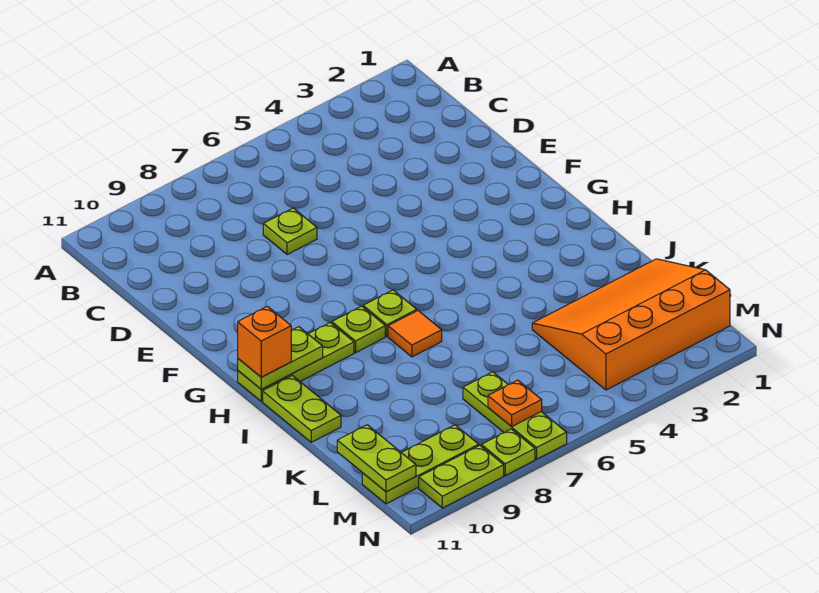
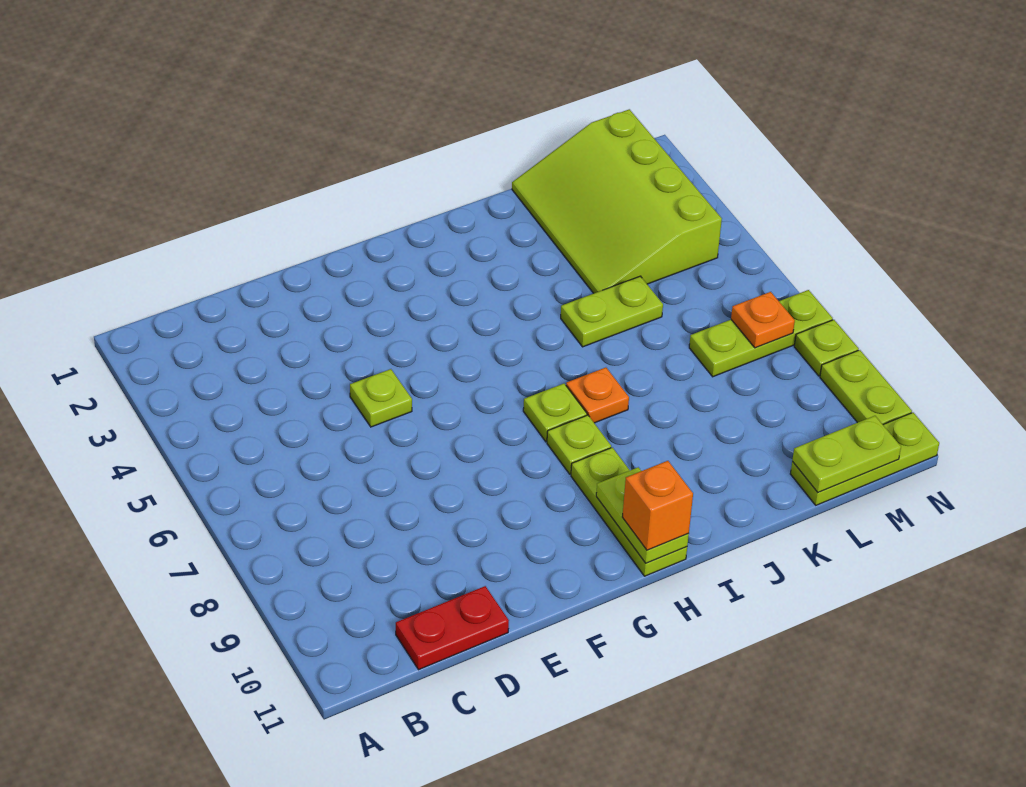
none -> red plate C11:D11 level 1
lime plate D7 level 1 -> lime plate E5 level 1
orange tile I7 level 1 -> orange plate I7 level 1
lime plate I11:J11 level 1 -> lime plate J5:K5 level 1
orange slope K1:M4 level 1 top M -> lime slope K1:M4 level 1 top M
lime plate M9:M11 level 1 -> lime plate L11:N11 level 1

